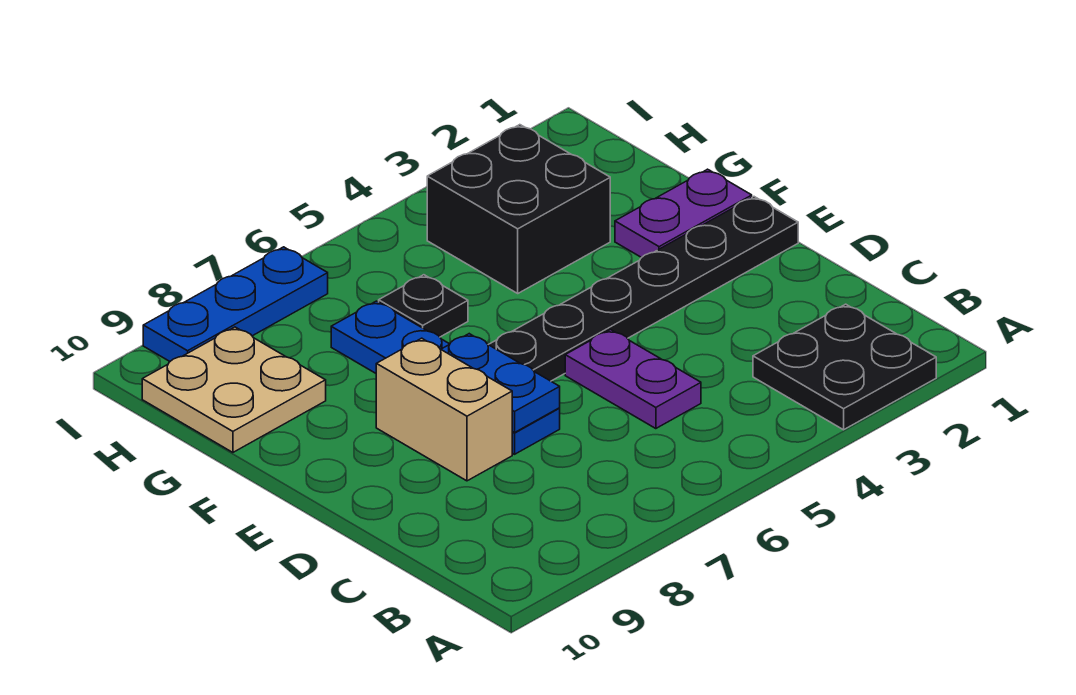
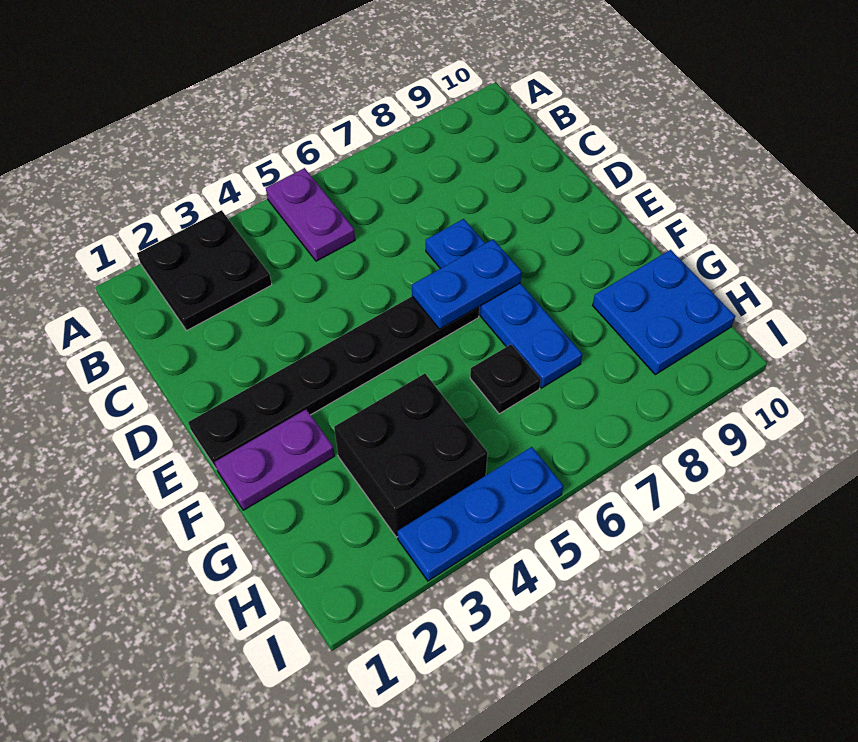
purple plate C5:D5 level 1 -> purple plate A5:B5 level 1
blue plate D7:E7 level 2 -> blue plate E6:E7 level 2
tan brick D8:E8 level 1 -> none
tan plate G9:H10 level 1 -> blue plate G9:H10 level 1
blue plate I7:I9 level 1 -> blue plate I3:I5 level 1

